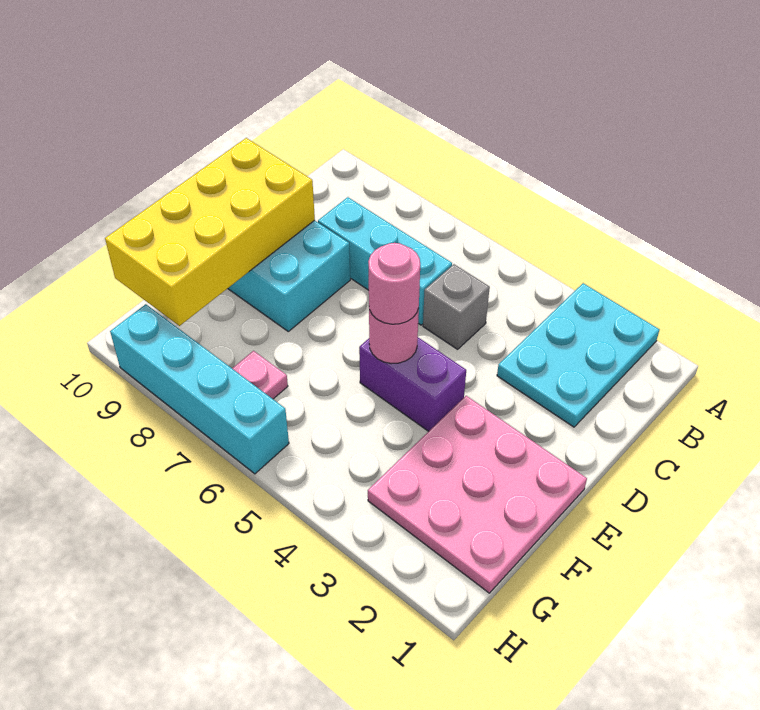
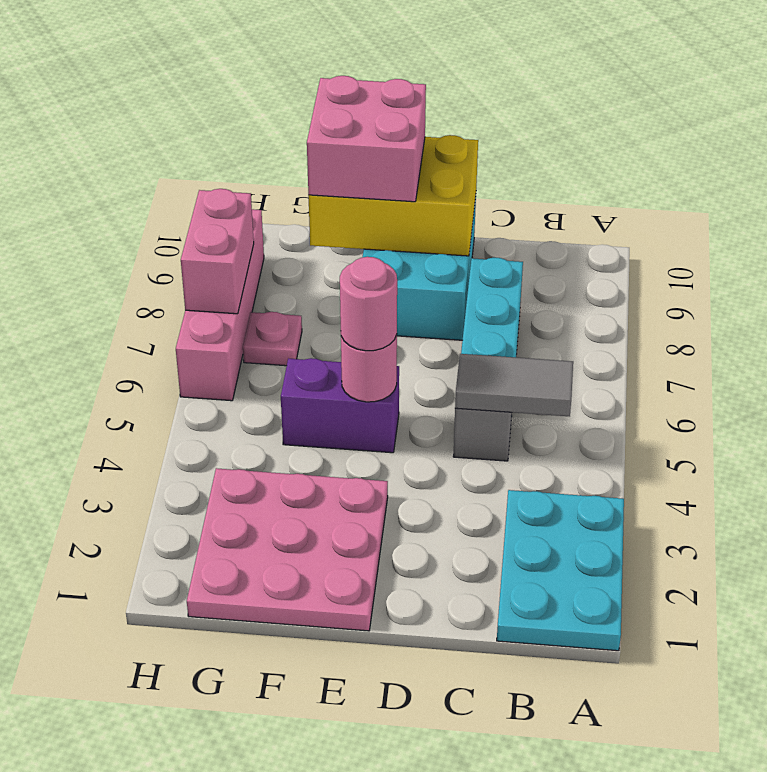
cyan plate A2:C3 level 1 -> cyan plate A1:B3 level 1
none -> grey tile B5:C5 level 2
yellow brick D9:G10 level 2 -> yellow brick D9:F10 level 2
purple brick E4:E5 level 1 -> purple brick E5:F5 level 1
none -> pink brick E9:F10 level 3
cyan brick H6:H9 level 1 -> pink brick H6:H9 level 1
none -> pink brick H7:H8 level 2

